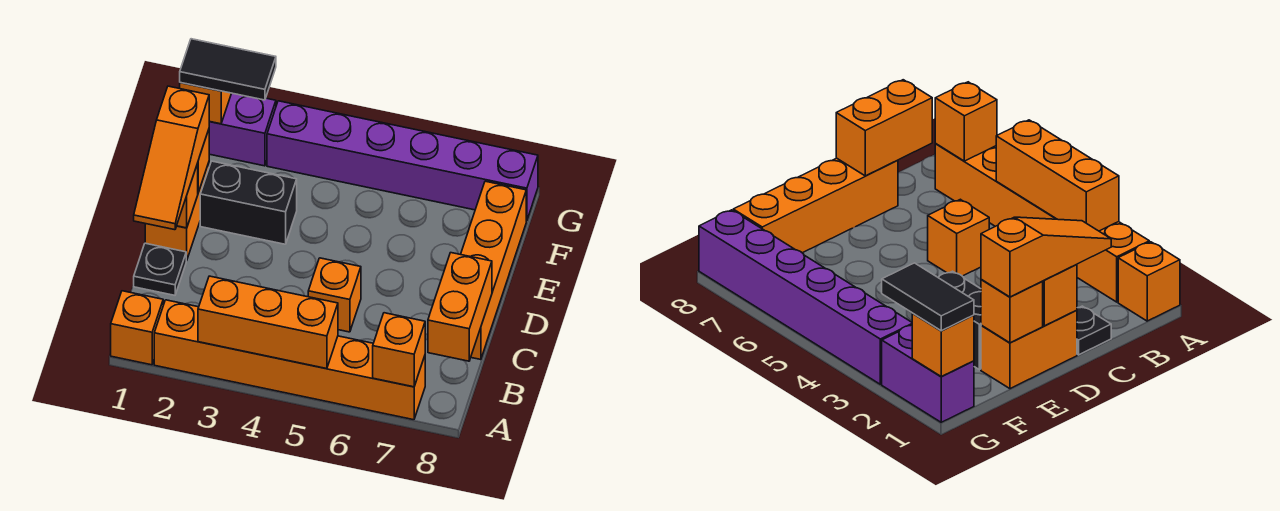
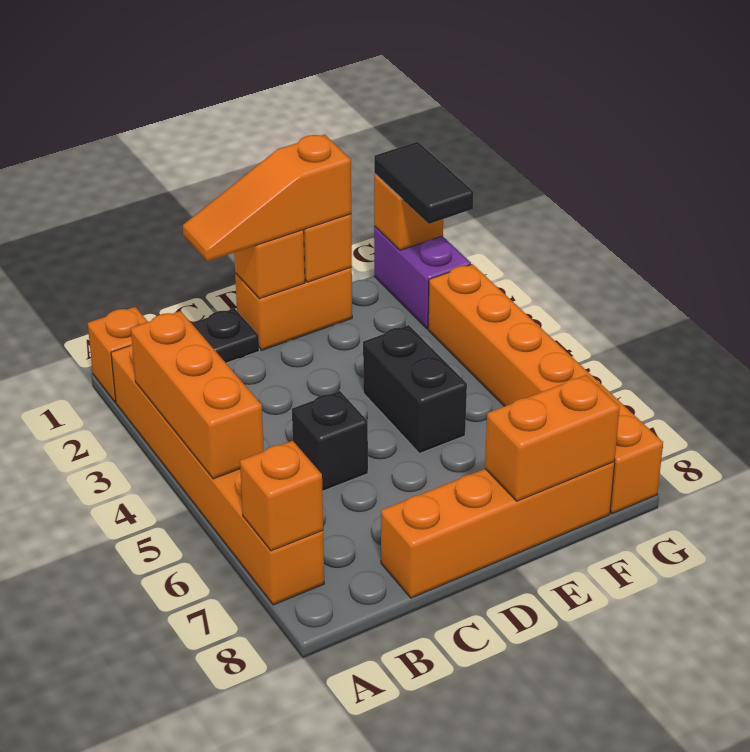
orange brick B8:C8 level 2 -> orange brick E8:F8 level 2
orange brick C5 level 1 -> black brick C5 level 1
black brick E2:E3 level 1 -> black brick E4:E5 level 1
purple brick G3:G8 level 1 -> orange brick G3:G8 level 1

